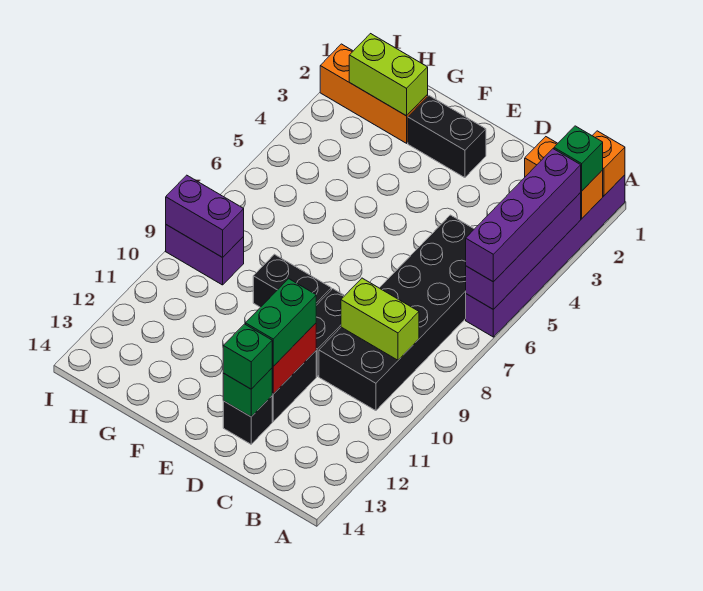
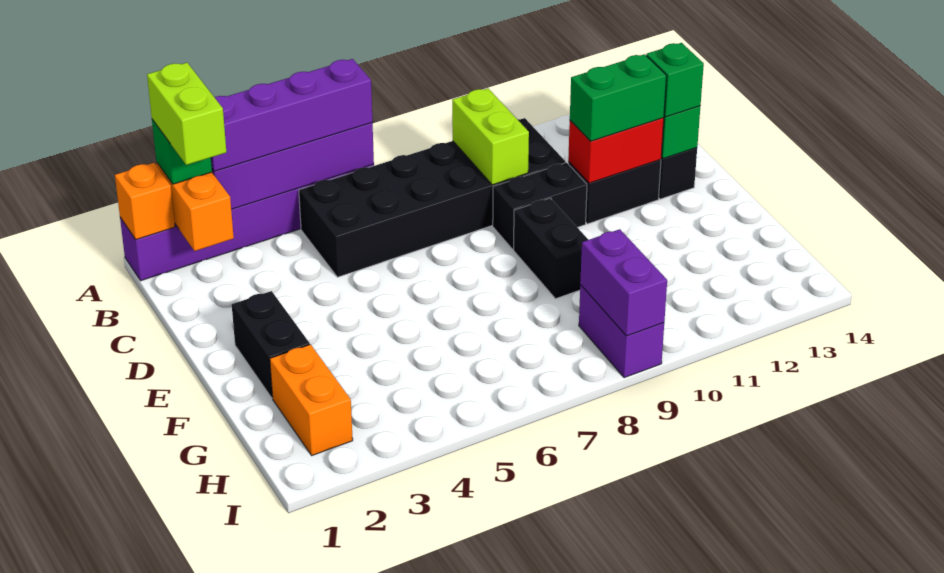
orange brick G2:I2 level 1 -> orange brick G2:H2 level 1
lime brick G2:H2 level 2 -> lime brick A2:B2 level 4

